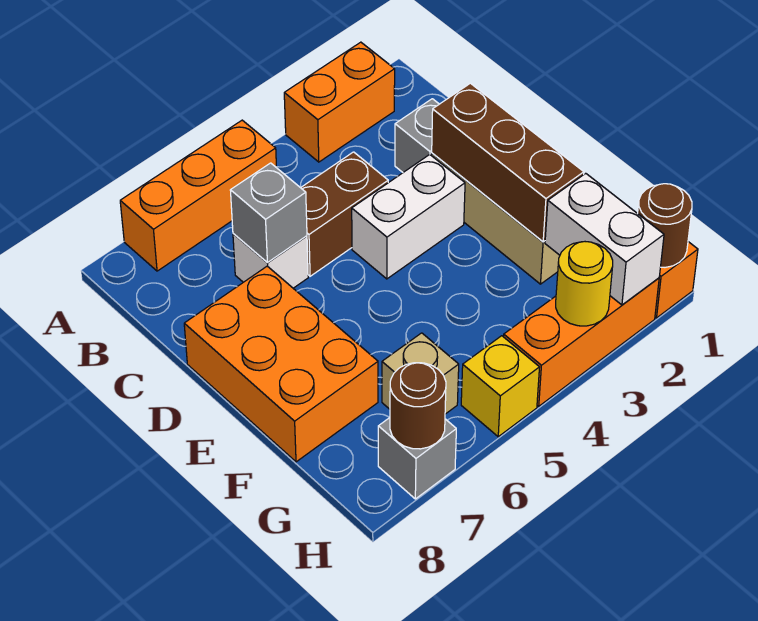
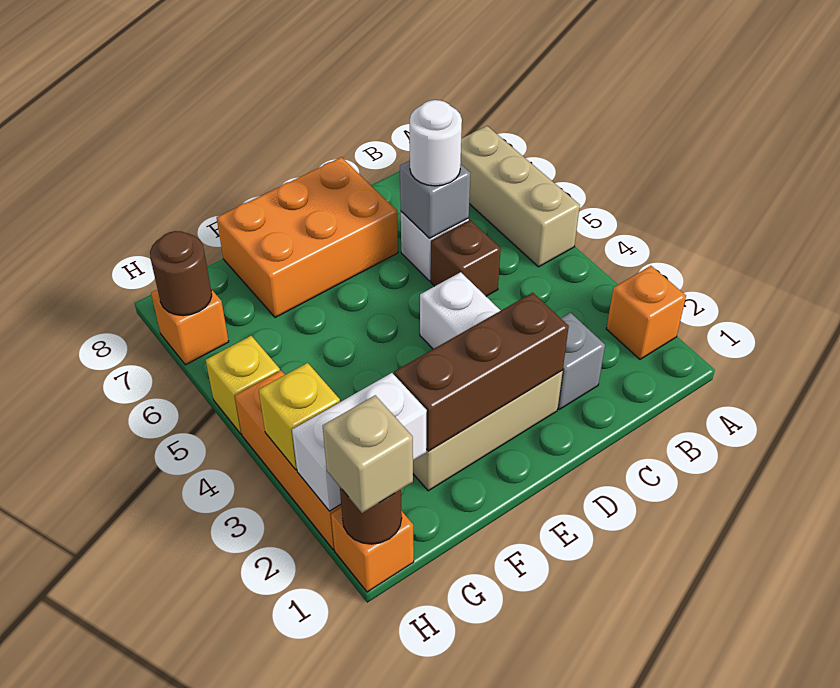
orange brick A2:A3 level 1 -> orange brick A2 level 1
orange brick A5:A7 level 1 -> tan brick A5:A7 level 1
brown brick C4:C5 level 1 -> brown brick C5 level 1
none -> white round brick C6 level 3
tan brick G6 level 1 -> tan brick H1 level 3
yellow round brick H3 level 2 -> yellow brick H3 level 2
grey brick H7 level 1 -> orange brick H7 level 1

